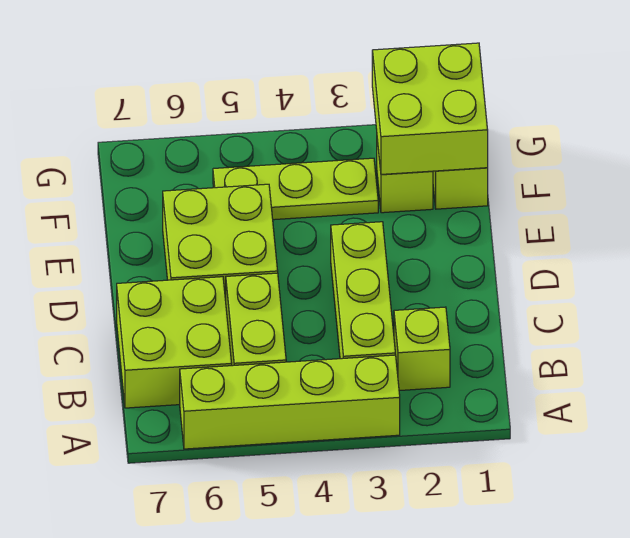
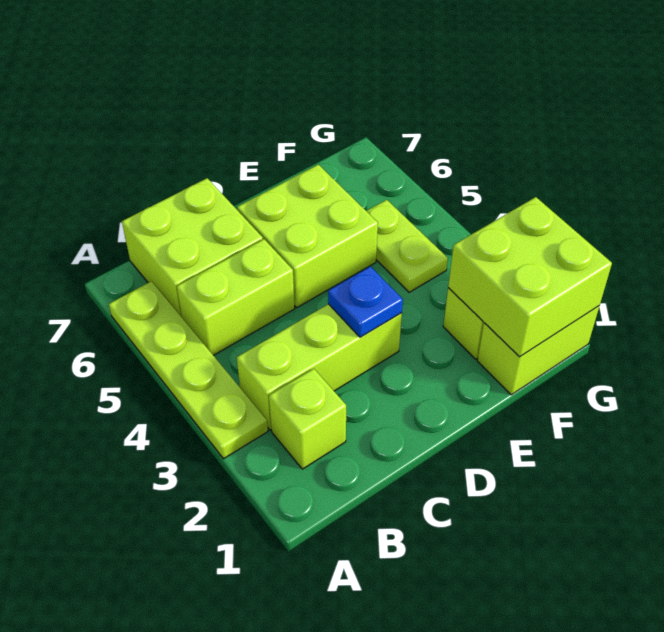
lime brick A3:A6 level 1 -> lime plate A3:A6 level 1
none -> blue plate D3 level 2
lime plate F3:F5 level 1 -> lime plate F4:F5 level 1

